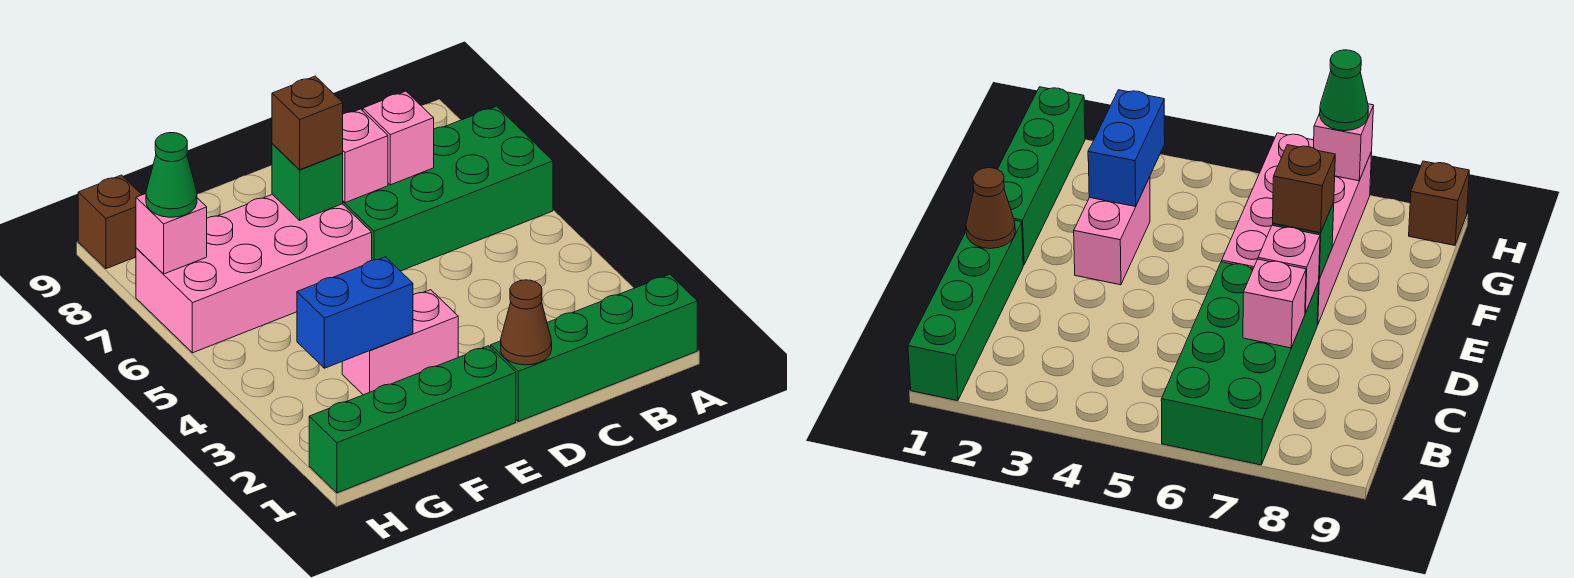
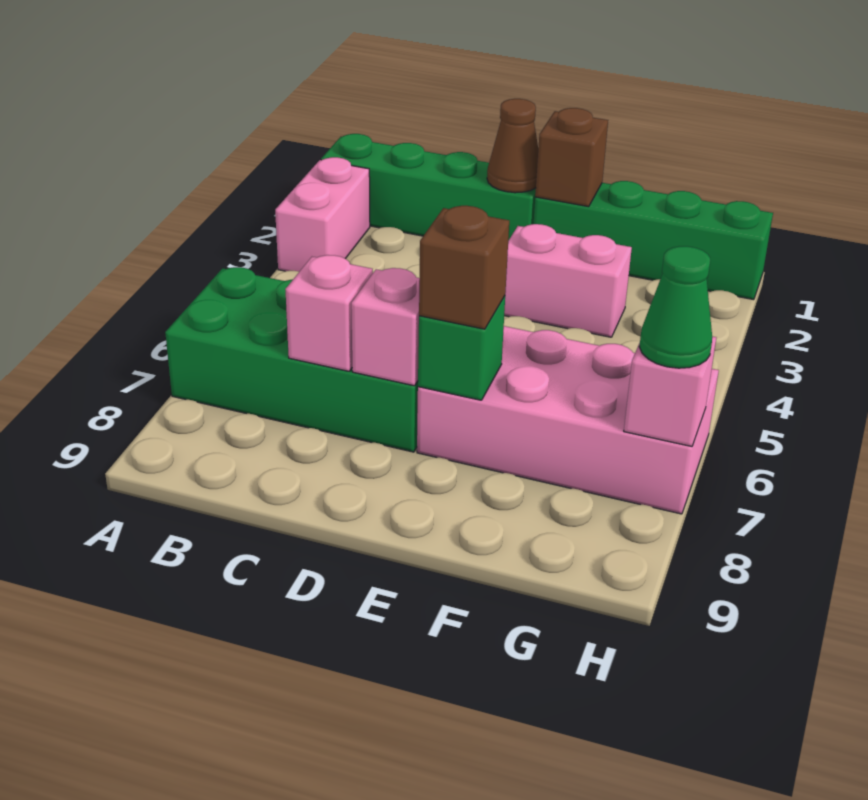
none -> pink brick A2:A3 level 1
blue brick F3:G3 level 2 -> none
brown brick H9 level 1 -> brown brick E1 level 2

